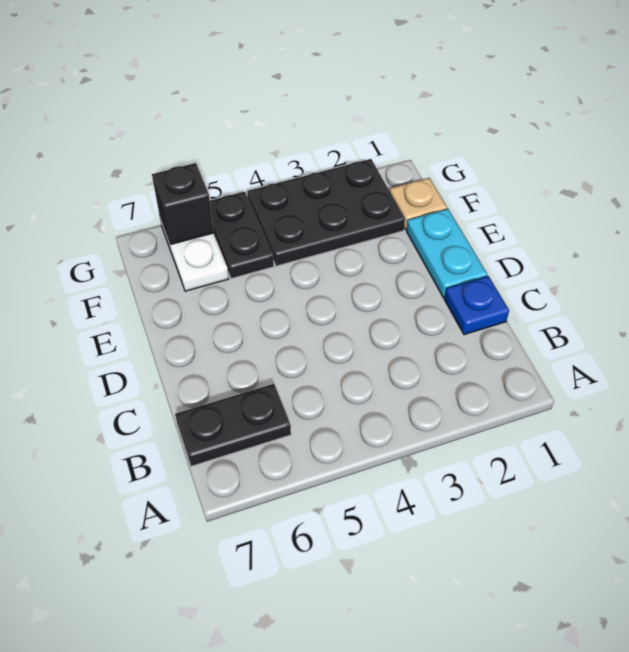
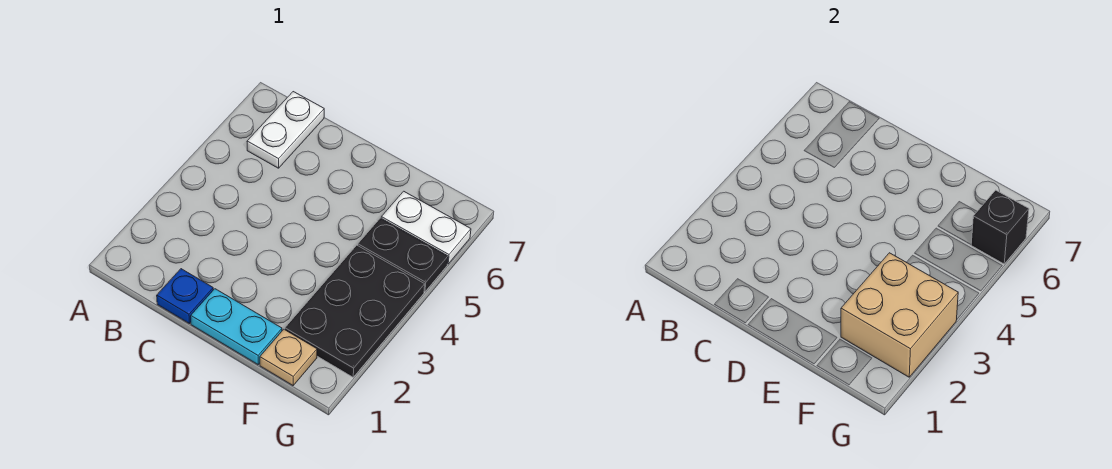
black plate B6:B7 level 1 -> white plate B6:B7 level 1
none -> tan brick F2:G3 level 2

